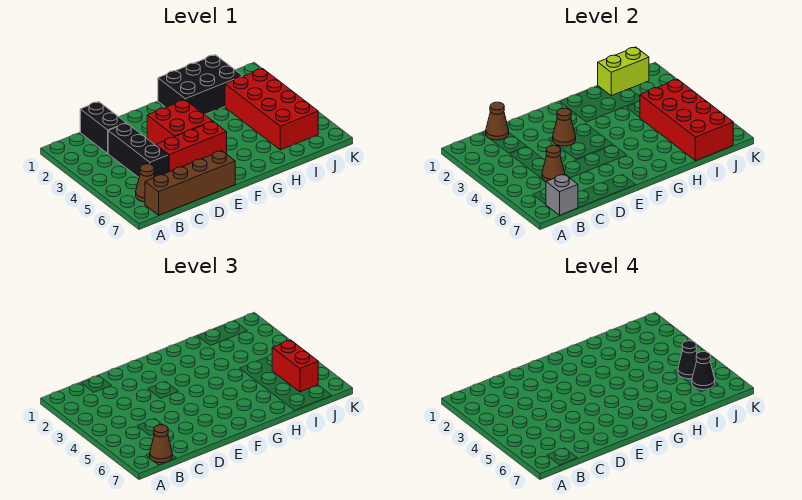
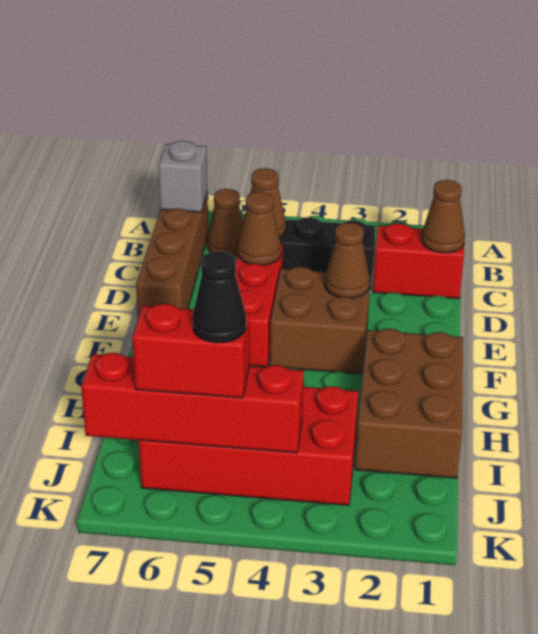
brown cone B7 level 3 -> brown cone D5 level 2
black brick C1:C2 level 1 -> red brick C1:C2 level 1
red brick E3:F4 level 1 -> brown brick E3:F4 level 1
black brick G1:I2 level 1 -> brown brick G1:I2 level 1
lime brick I1:J1 level 2 -> none
red brick I4:J7 level 2 -> red brick J4:J7 level 2
black cone J6 level 4 -> none

